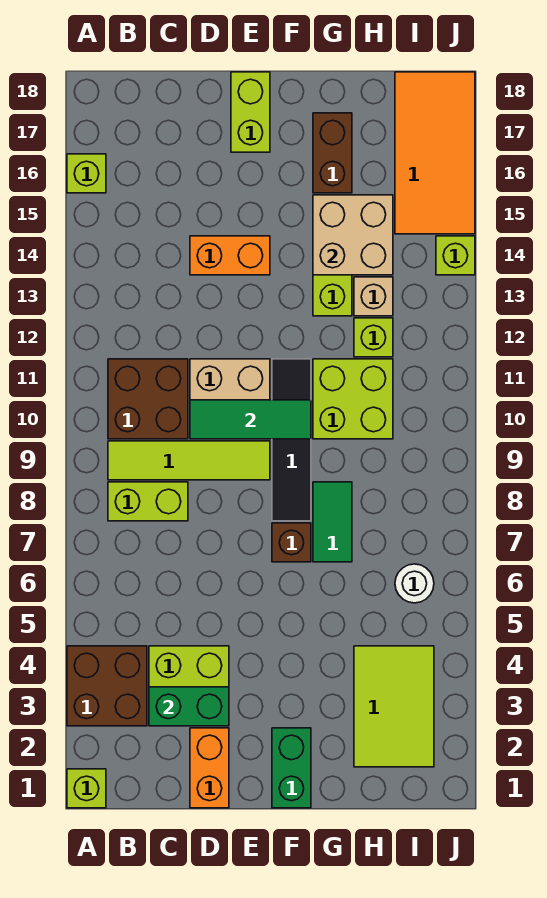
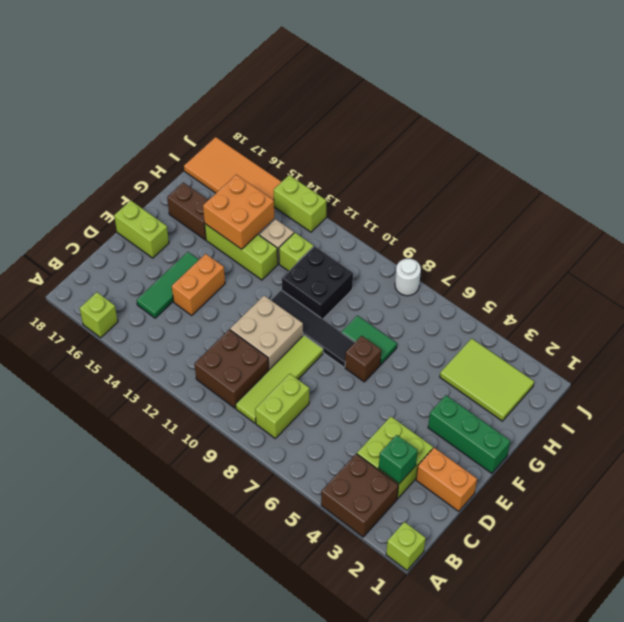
green brick C3:D3 level 2 -> green brick C3 level 2
green tile D10:F10 level 2 -> green tile C15:E15 level 1
green brick F1:F2 level 1 -> green brick F1:F3 level 1
lime brick G10:H11 level 1 -> black brick G10:H11 level 1
tan brick G14:H15 level 2 -> orange brick G14:H15 level 2
white round brick I6 level 1 -> white round brick J8 level 1
lime brick J14 level 1 -> lime brick J13:J14 level 1

